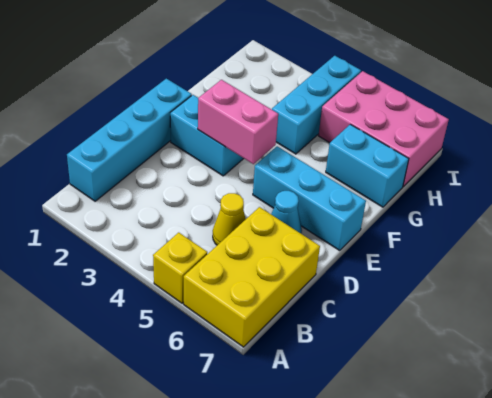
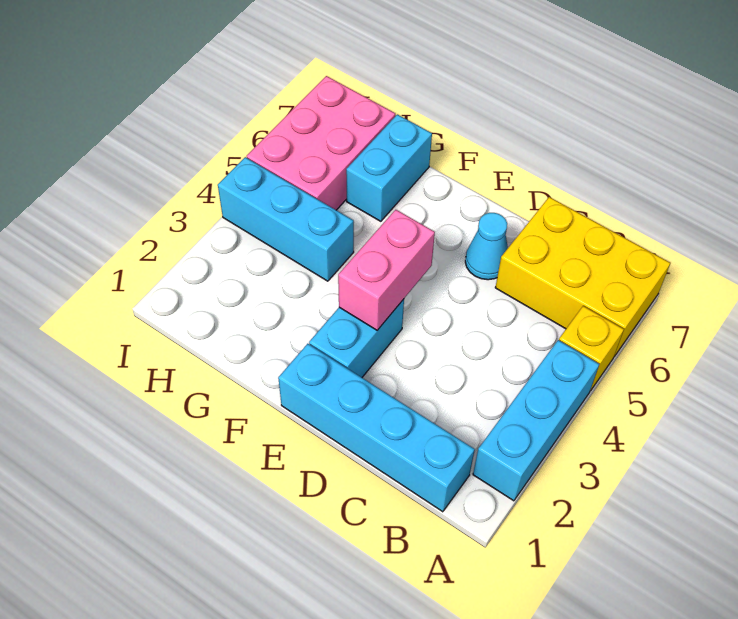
yellow cone C5 level 1 -> none
cyan brick E5:E7 level 1 -> cyan brick A2:A4 level 1

